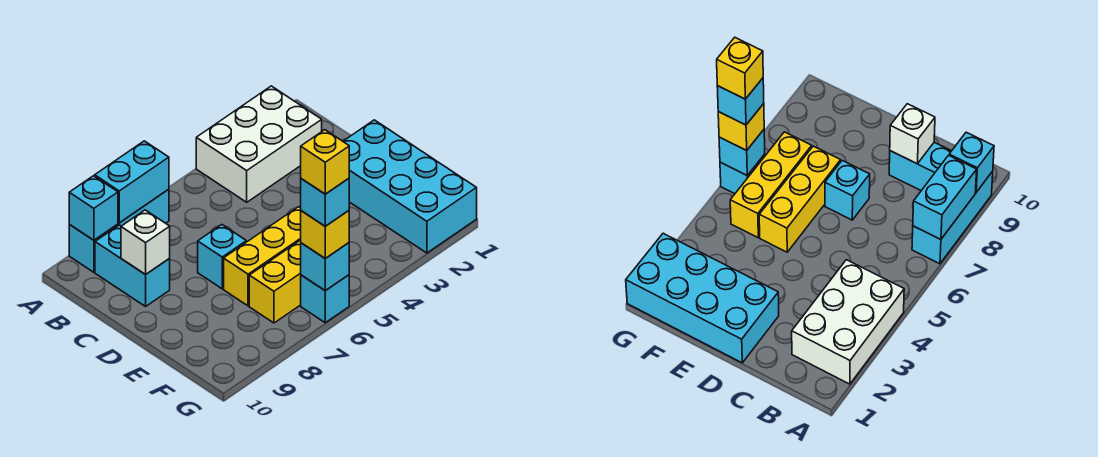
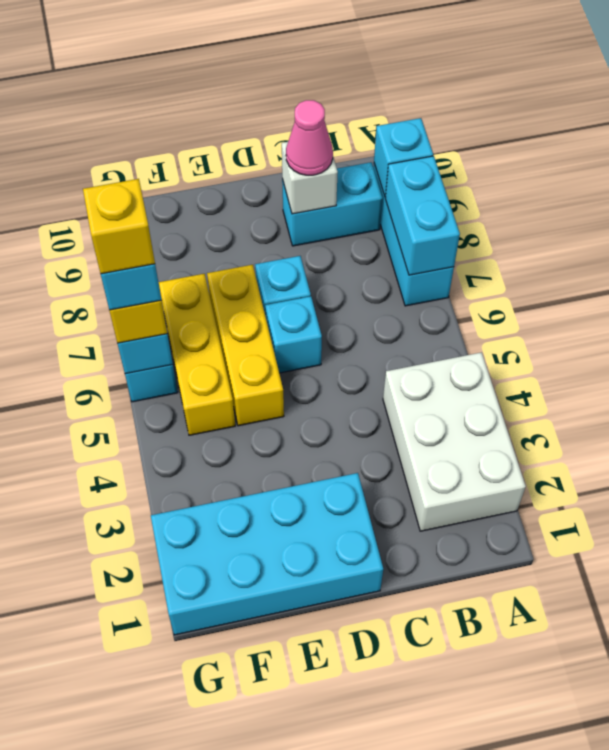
none -> pink cone C9 level 3
none -> cyan brick D6 level 1

